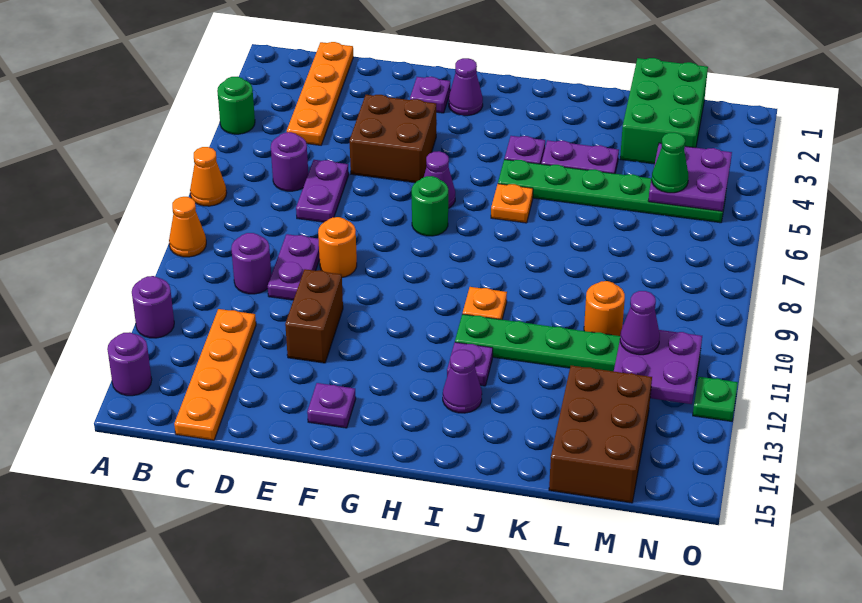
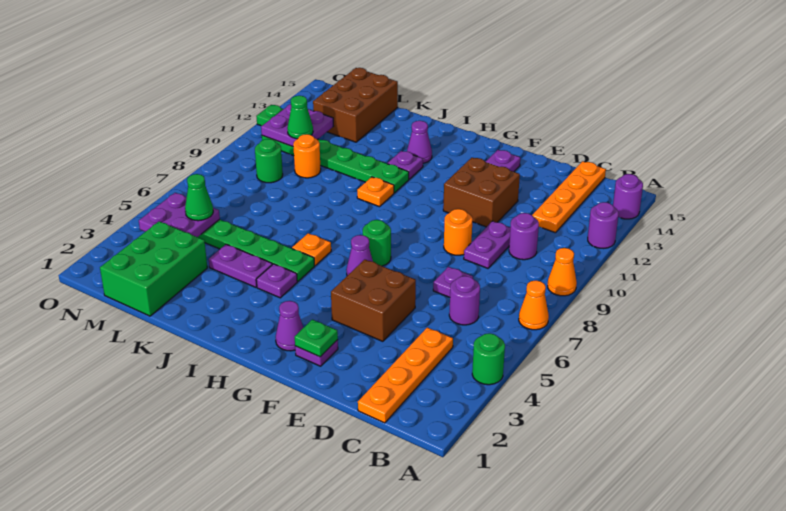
purple plate D6:D7 level 1 -> purple plate D7 level 1
brown brick E11:E12 level 1 -> brown brick E11:F12 level 1
none -> green plate F2 level 2
none -> green round brick M9 level 1
purple cone M11 level 3 -> green cone M11 level 3

